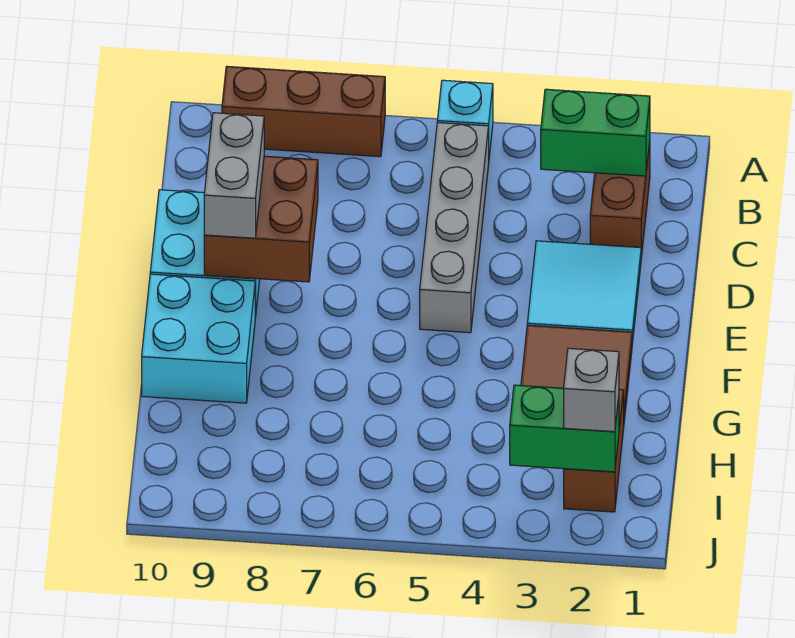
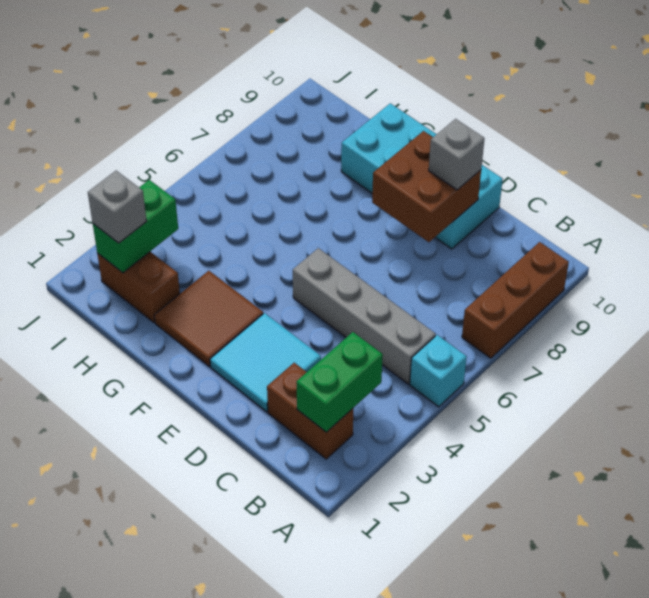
grey brick D9:E9 level 3 -> grey brick D9 level 3

